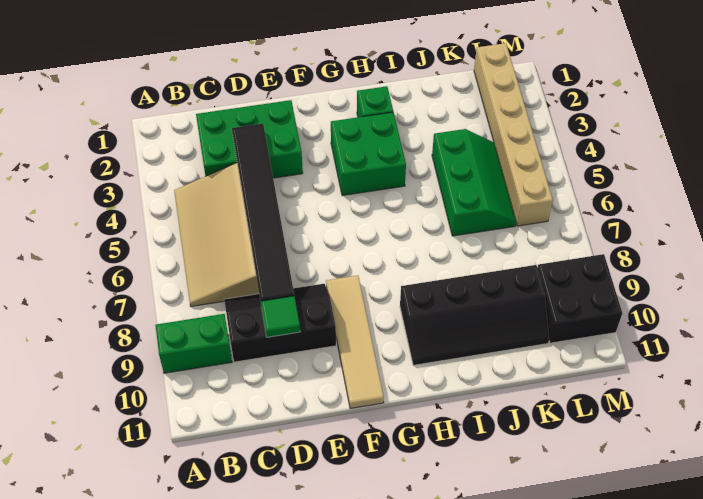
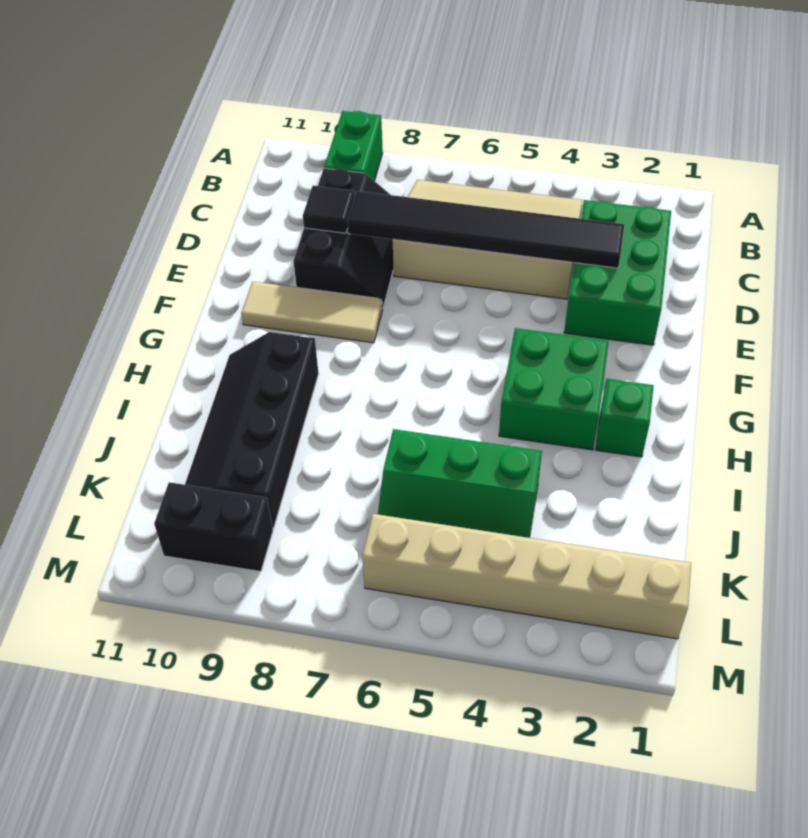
green tile D9 level 2 -> black tile D9 level 2
tan tile F8:F11 level 1 -> tan tile F8:F10 level 1
black brick L9:M10 level 1 -> black brick L9:L10 level 1

